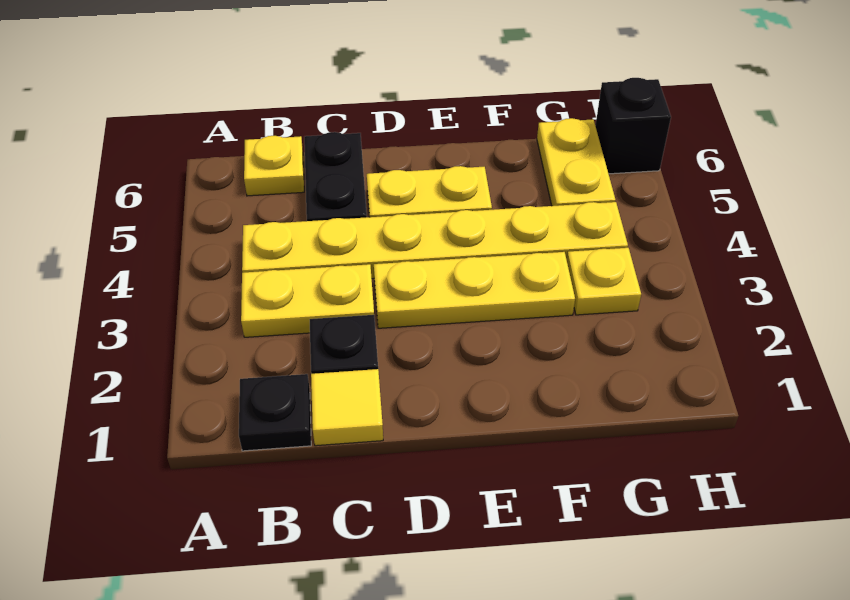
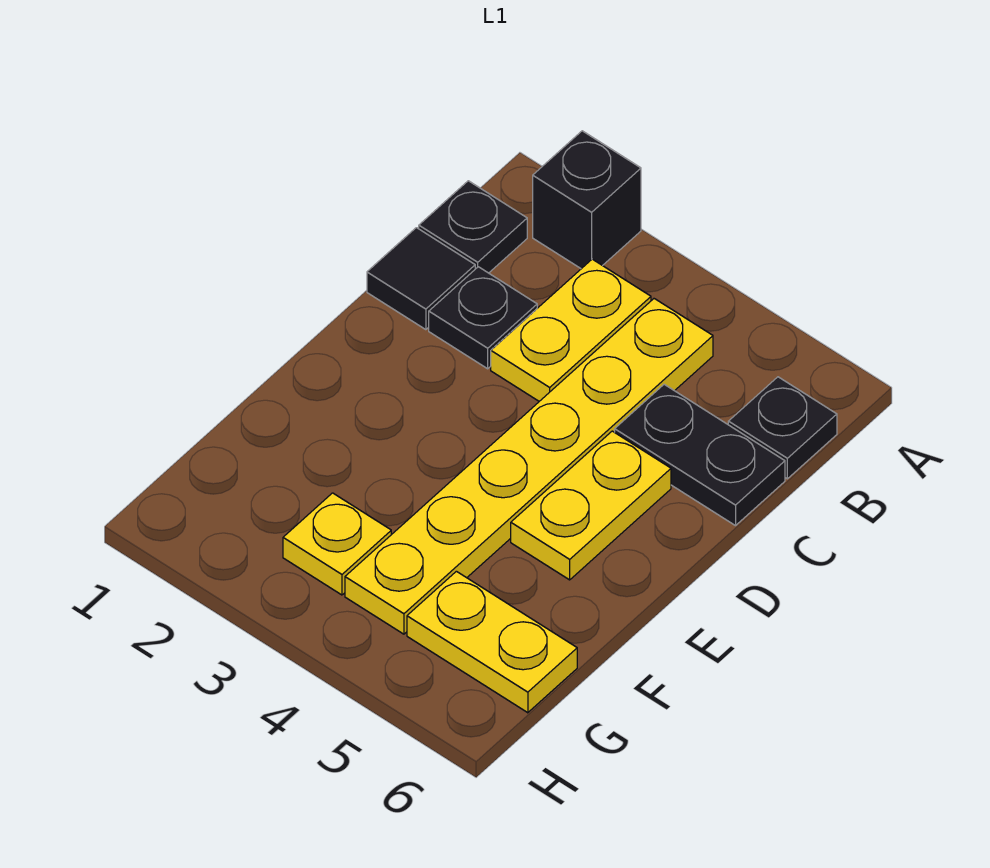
yellow plate B6 level 1 -> black plate B6 level 1
yellow tile C1 level 1 -> black tile C1 level 1
yellow plate D3:F3 level 1 -> none
black brick H6 level 1 -> black brick A2 level 1

